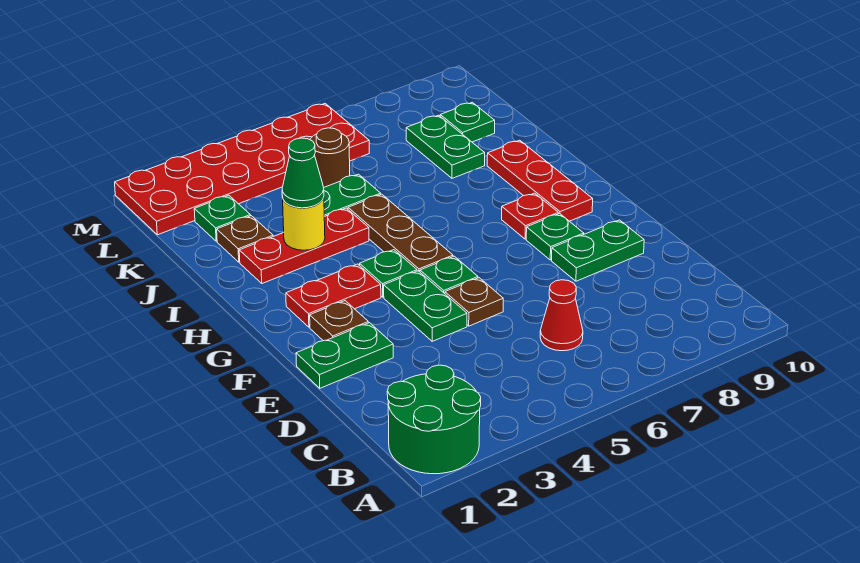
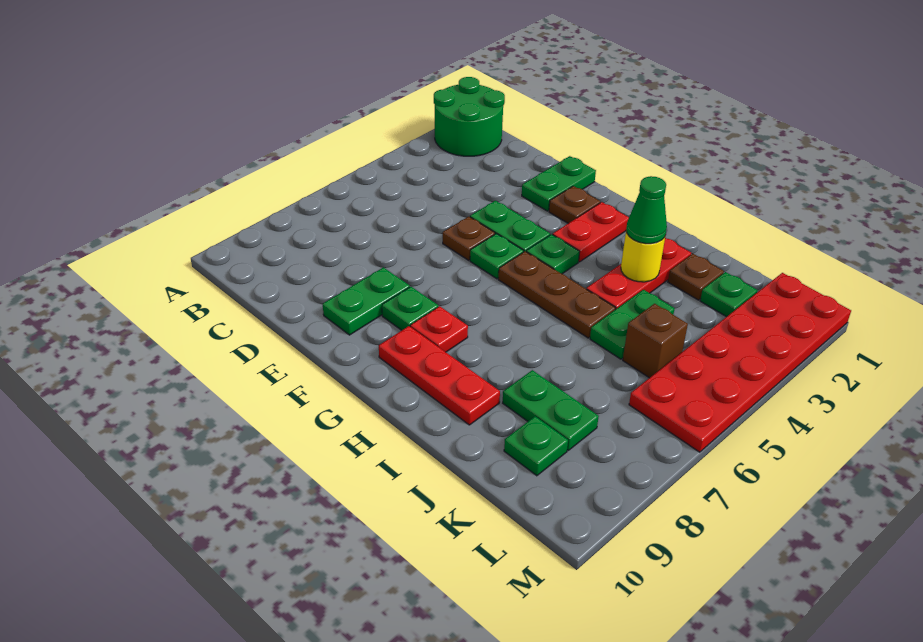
red cone C6 level 1 -> none
brown round brick K5 level 1 -> brown brick K5 level 1

